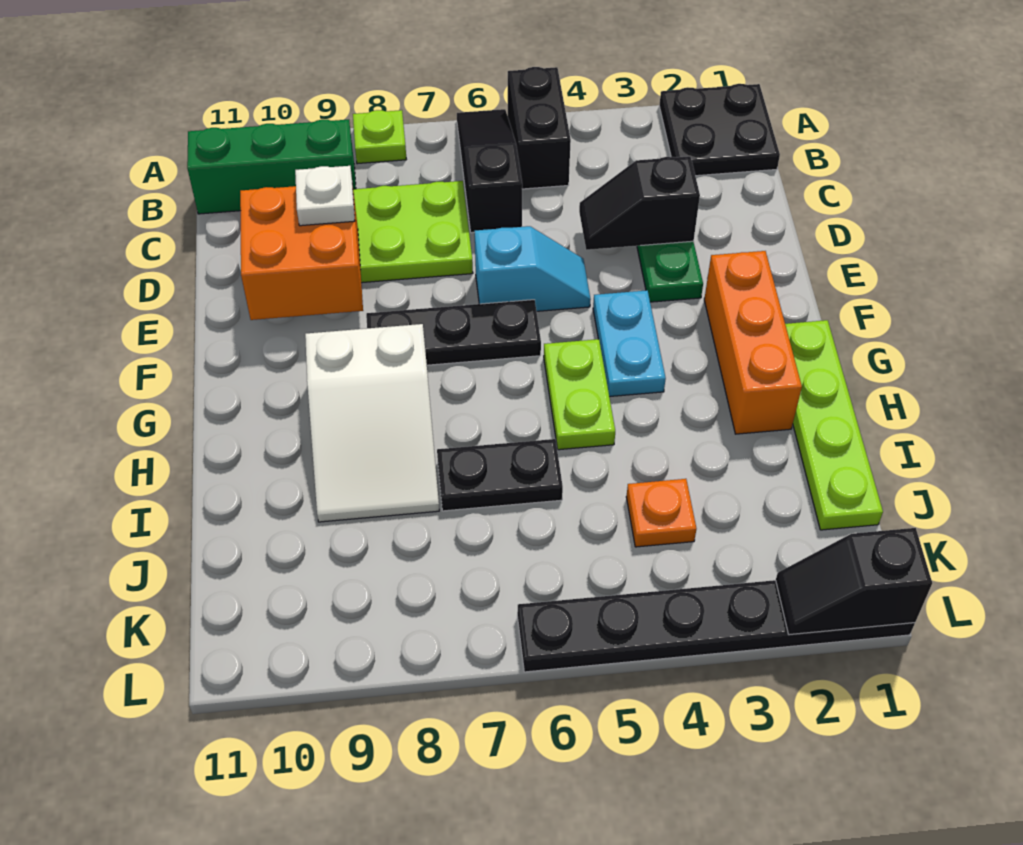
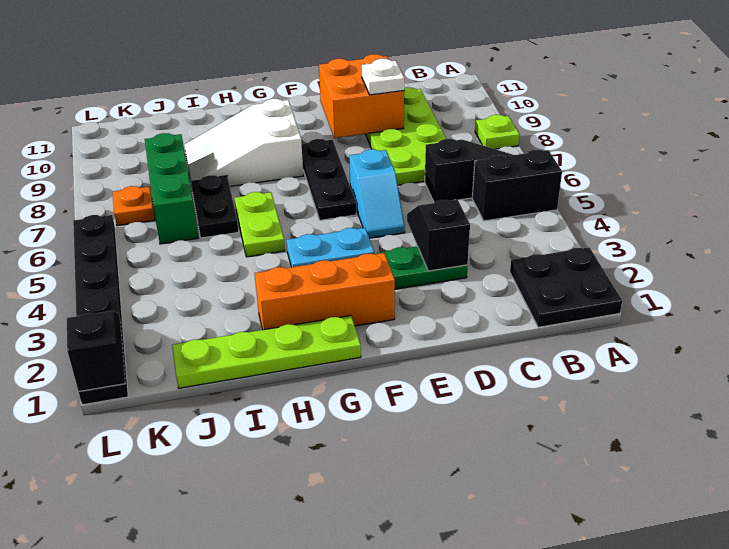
green brick B9:B11 level 1 -> green brick J6:J8 level 1
lime plate G5:H5 level 1 -> lime plate H5:H6 level 1
orange plate J4 level 1 -> orange plate K7 level 1

